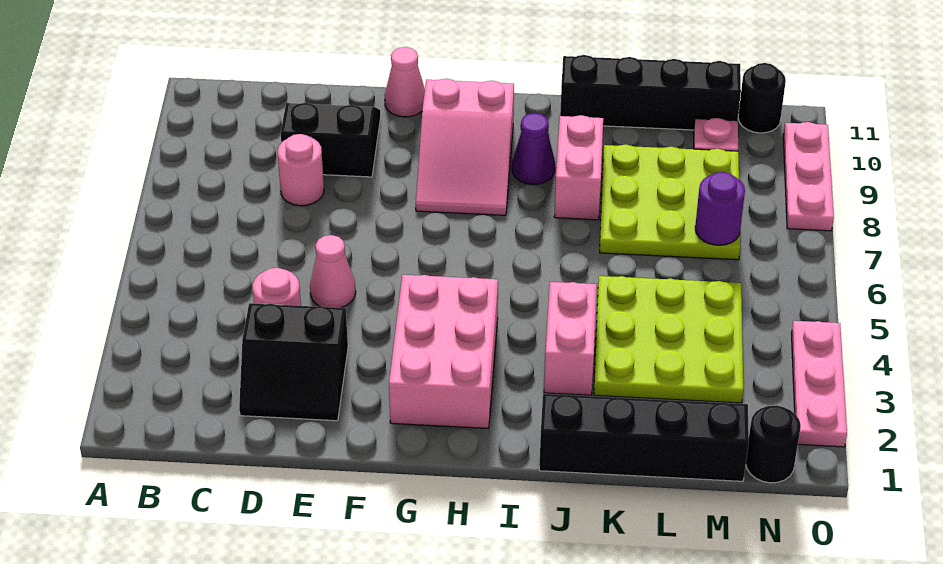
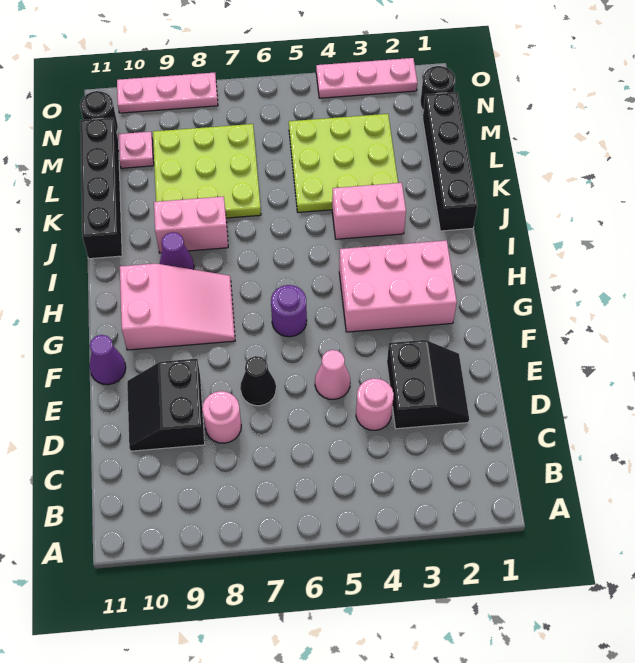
none -> black cone E7 level 1
pink cone F11 level 1 -> purple cone F11 level 1
purple round brick M7 level 2 -> purple round brick G6 level 1

